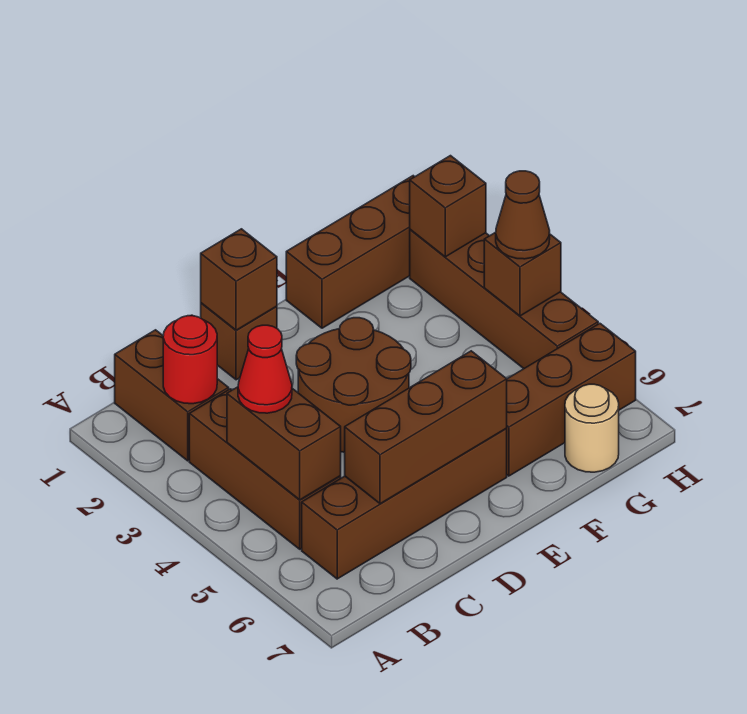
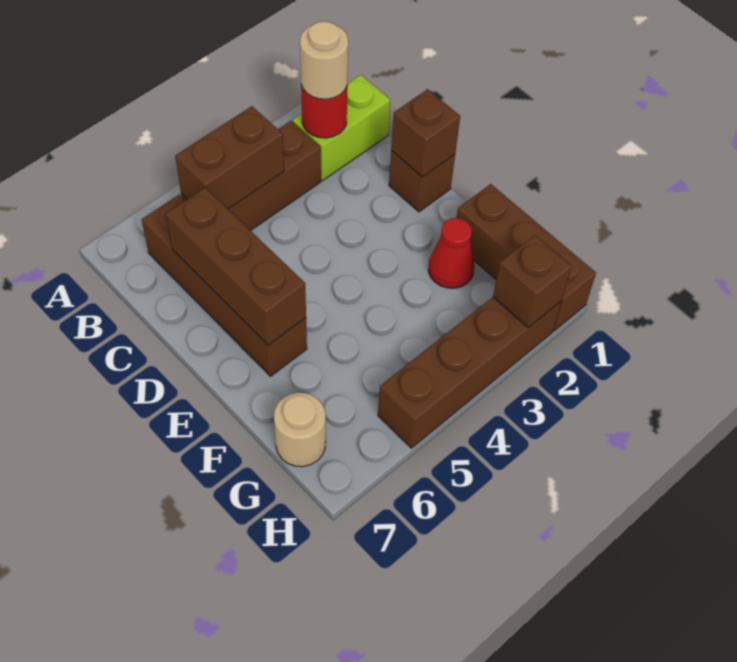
brown brick B1:B2 level 1 -> lime brick B1:B2 level 1
none -> tan round brick B2 level 3
red cone B4 level 3 -> red cone F2 level 1
brown round brick D3:E4 level 1 -> none
brown brick F6:H6 level 1 -> none
brown brick H4 level 2 -> none
brown cone H4 level 3 -> none

